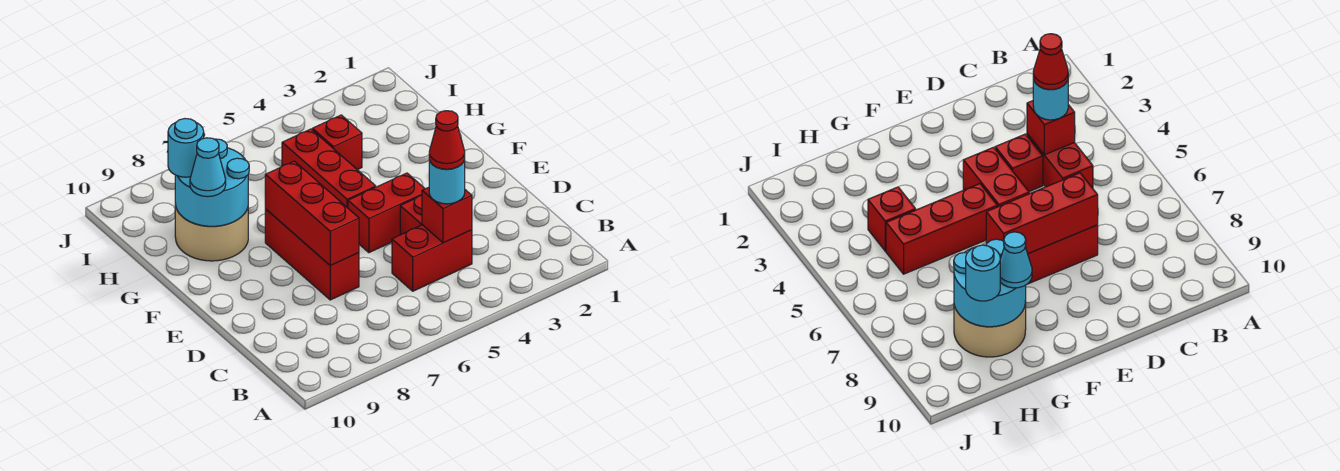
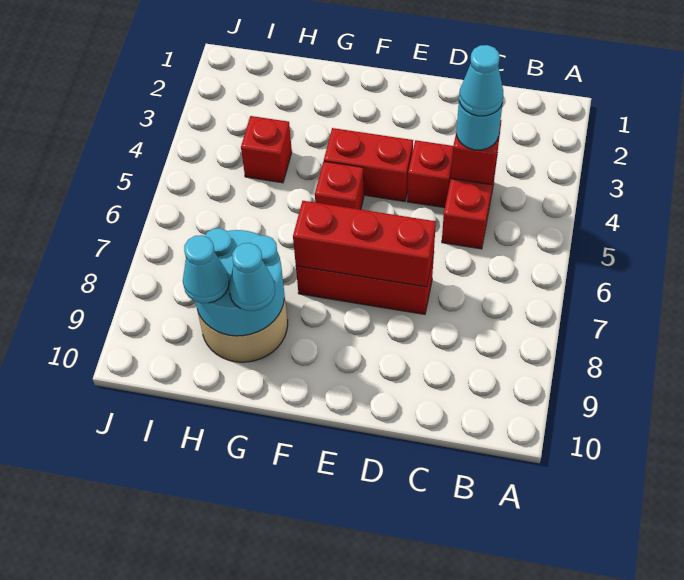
red cone C4 level 4 -> cyan cone C4 level 4
red brick E4:E5 level 1 -> red brick E4:F4 level 1
red brick F5:H5 level 1 -> red brick F5 level 1
cyan round brick H9 level 3 -> cyan cone H9 level 3

